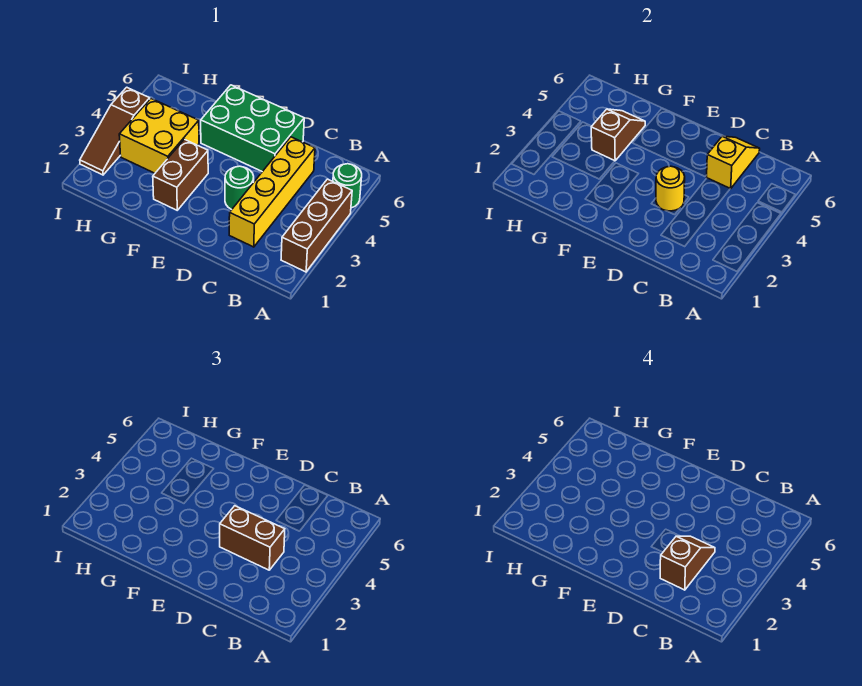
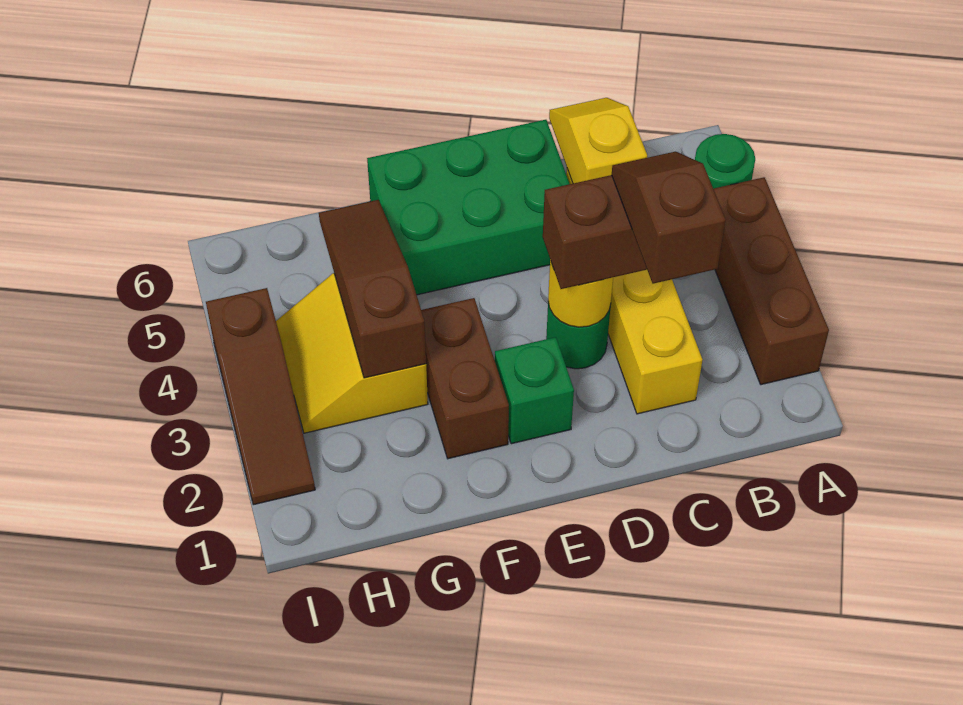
none -> green brick E2 level 1
yellow brick G3:H4 level 1 -> yellow slope G3:H4 level 1 top G
brown slope G4:G5 level 2 top 4 -> brown slope G3:G5 level 2 top 3

